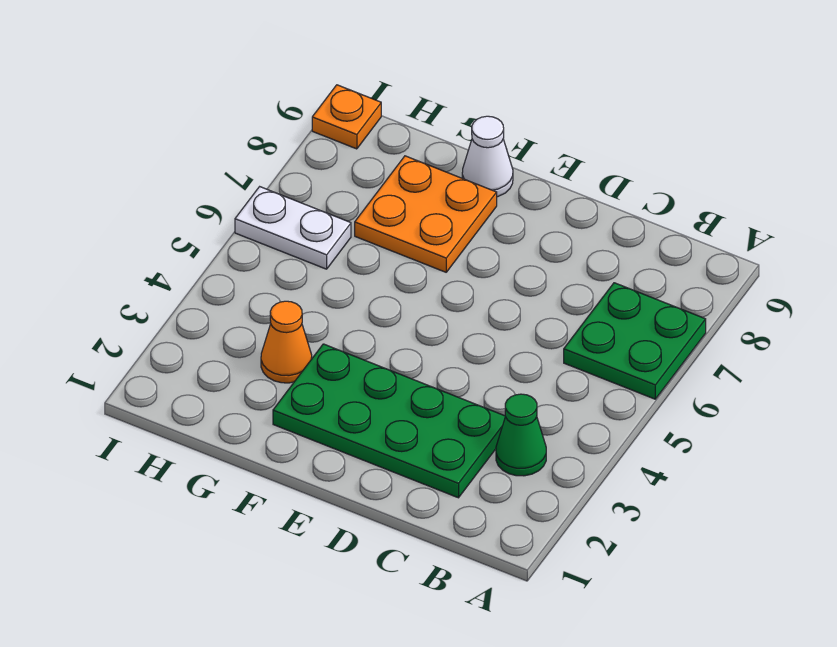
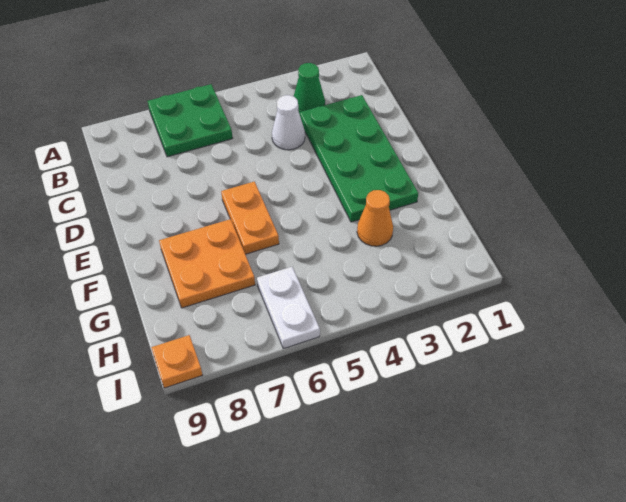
none -> orange plate E6:F6 level 1
white cone F9 level 1 -> white cone C4 level 1

